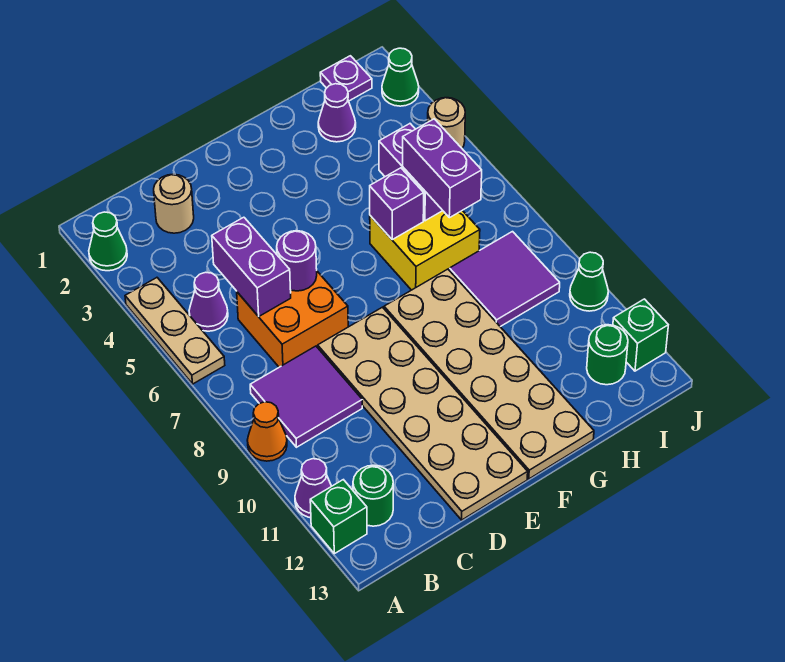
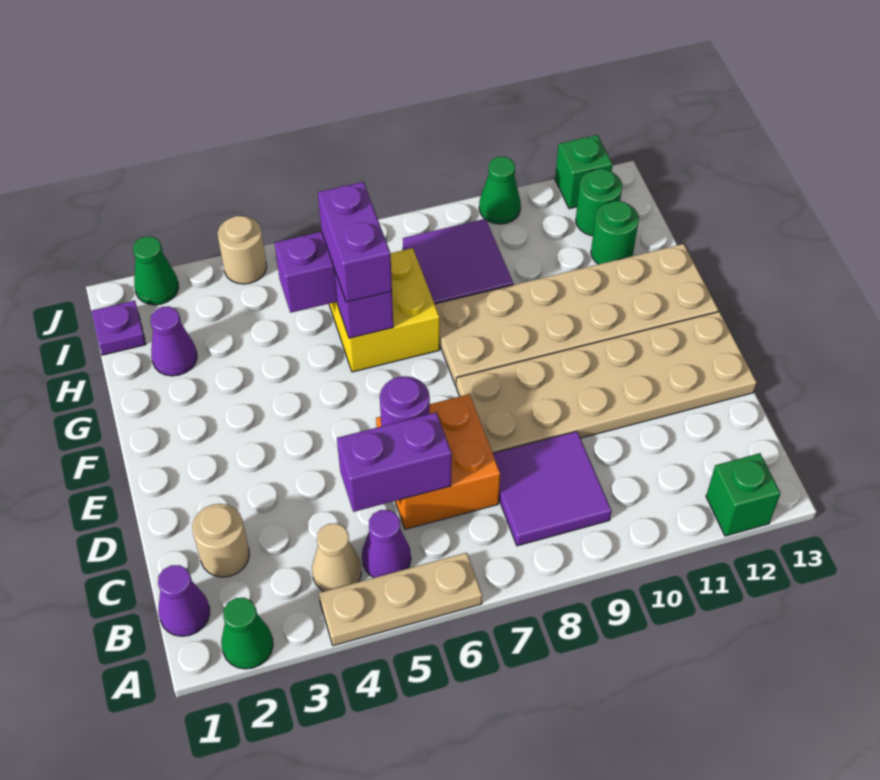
orange cone A9 level 1 -> none
purple cone A11 level 1 -> purple cone B1 level 1
none -> tan cone B4 level 1
green round brick B12 level 1 -> green round brick H12 level 1
purple brick H6:H7 level 3 -> purple brick G6:H6 level 3

